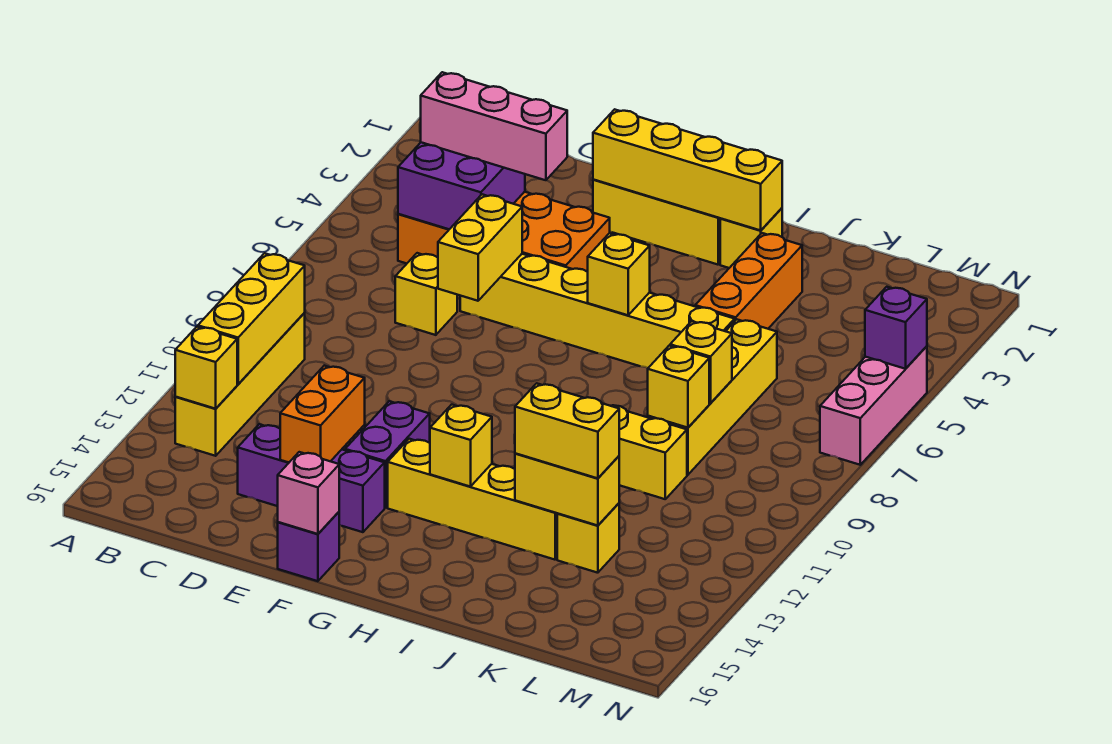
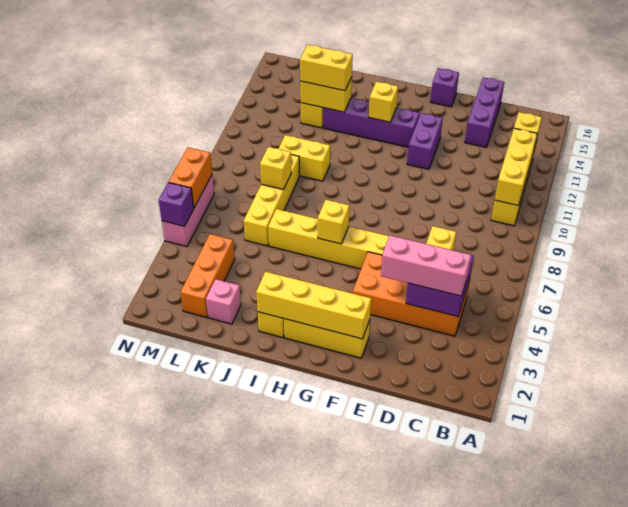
purple brick D14:F14 level 1 -> purple brick D14:D16 level 1
yellow brick E6:E7 level 2 -> none
orange brick E13:E14 level 2 -> orange brick N6:N7 level 2
pink brick F16 level 2 -> pink brick K2 level 1
yellow brick G13:J13 level 1 -> purple brick G13:J13 level 1
orange brick J3:J5 level 1 -> orange brick L2:L4 level 1
yellow brick K9 level 2 -> none

